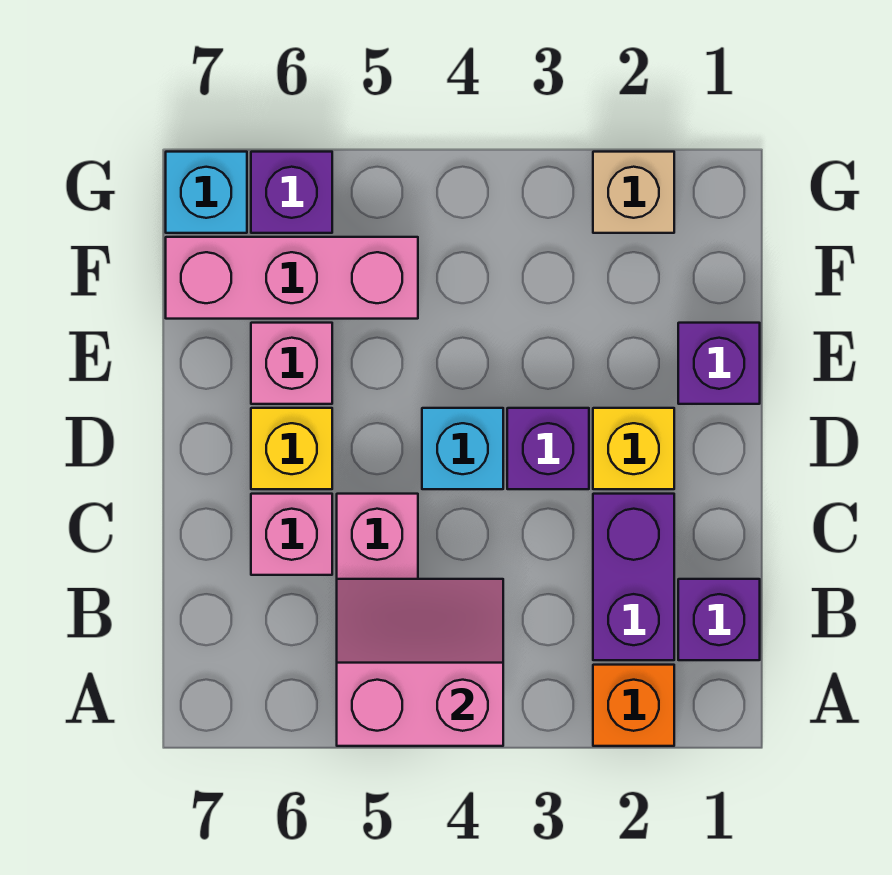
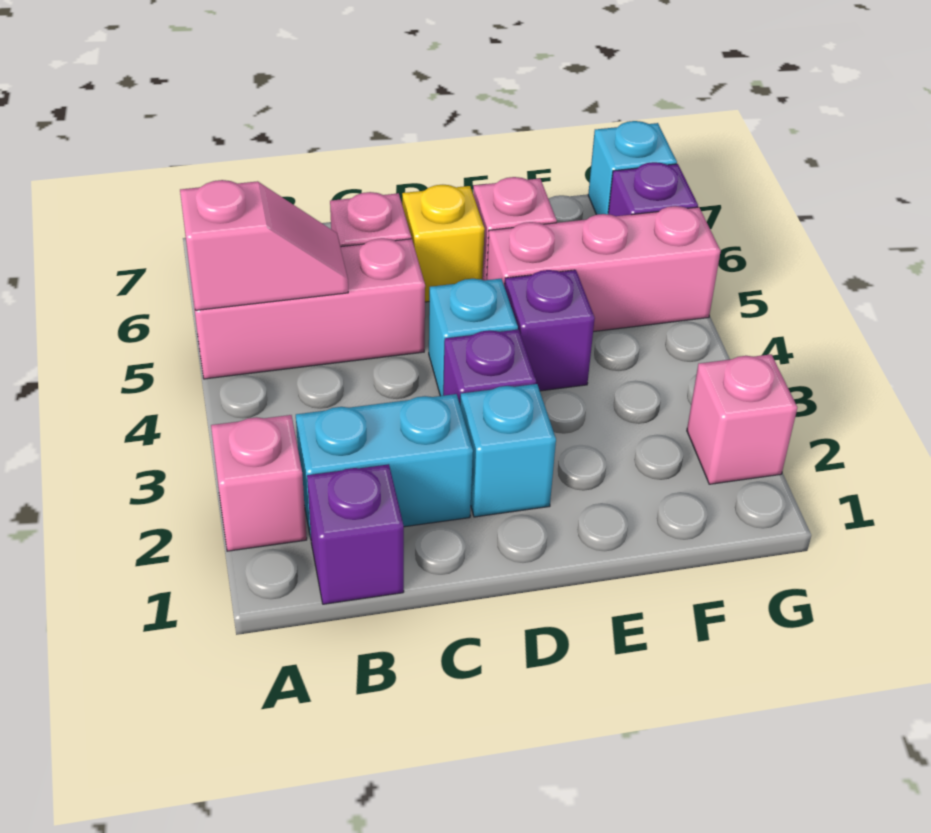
orange brick A2 level 1 -> pink brick A2 level 1
pink slope A4:B5 level 2 top A -> pink slope A5:B5 level 2 top A
purple brick B2:C2 level 1 -> cyan brick B2:C2 level 1
yellow brick D2 level 1 -> cyan brick D2 level 1
purple brick E1 level 1 -> purple brick E4 level 1
pink brick F5:F7 level 1 -> pink brick E5:G5 level 1
tan brick G2 level 1 -> pink brick G2 level 1

